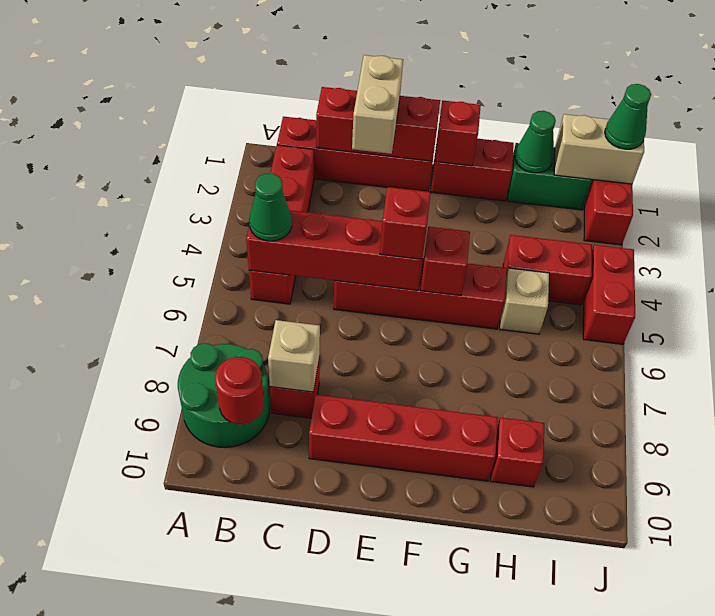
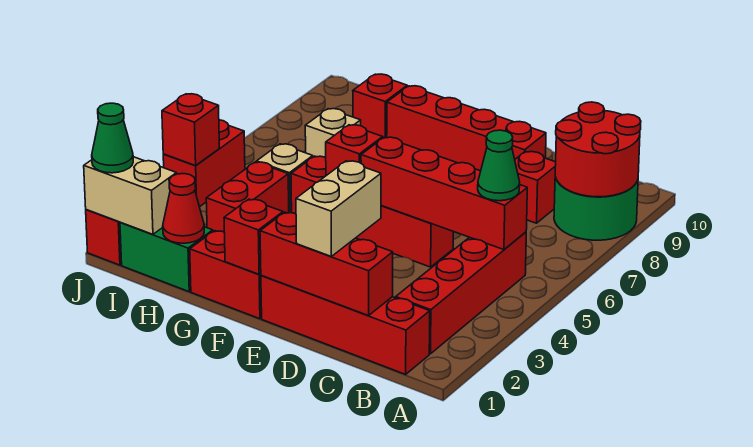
red round brick B9 level 2 -> red round brick A8:B9 level 2
tan brick C8 level 2 -> tan brick H7 level 1
red brick E5 level 3 -> red brick J4 level 2
green cone H1 level 2 -> red cone H1 level 2
red brick H4:I4 level 1 -> red brick H3:H4 level 1

